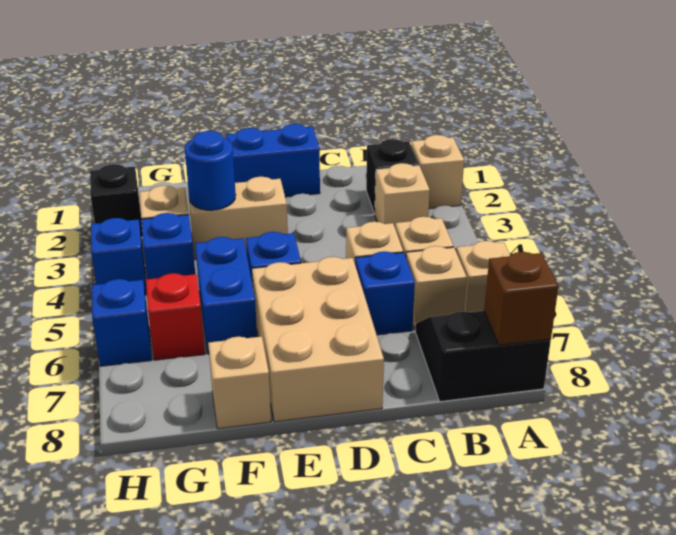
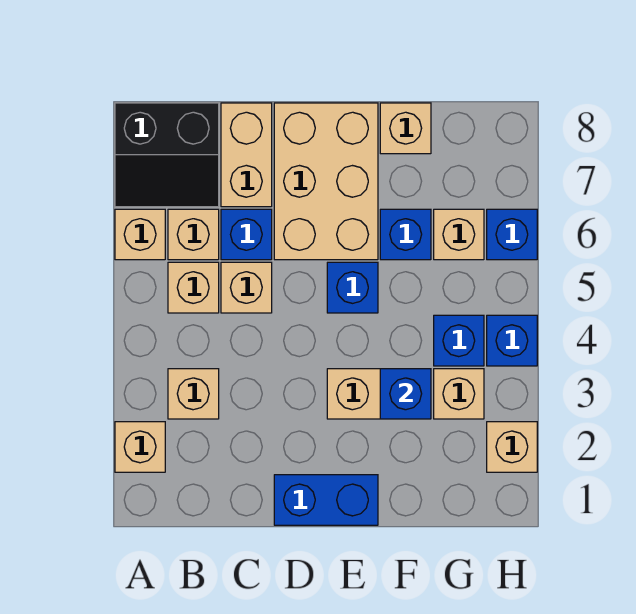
brown brick A8 level 2 -> none
black brick B2 level 1 -> none
none -> tan brick C7:C8 level 1
blue round brick F3 level 2 -> blue brick F3 level 2
blue brick F5:F6 level 1 -> blue brick F6 level 1
red brick G6 level 1 -> tan brick G6 level 1
black brick H2 level 1 -> tan brick H2 level 1

